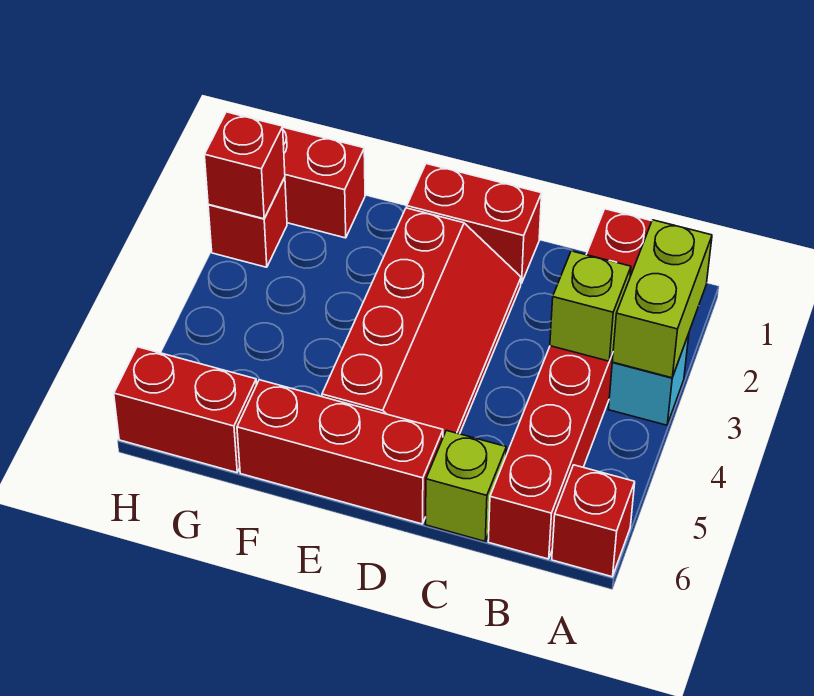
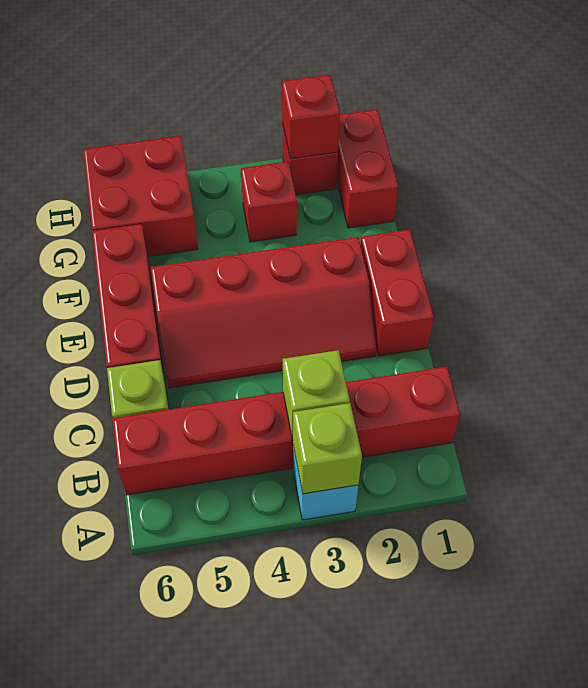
lime brick A2:A3 level 2 -> lime brick A3 level 2
red brick A6 level 1 -> red brick G3 level 1
red brick G6:H6 level 1 -> red brick G5:H6 level 1

